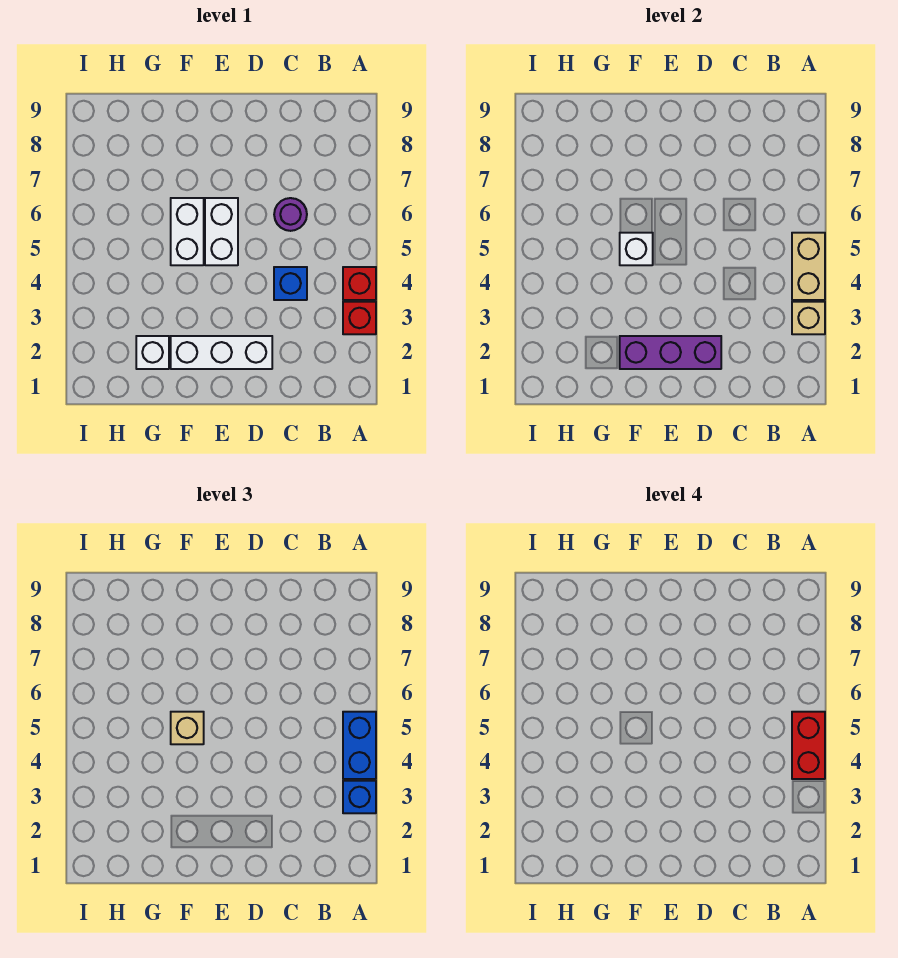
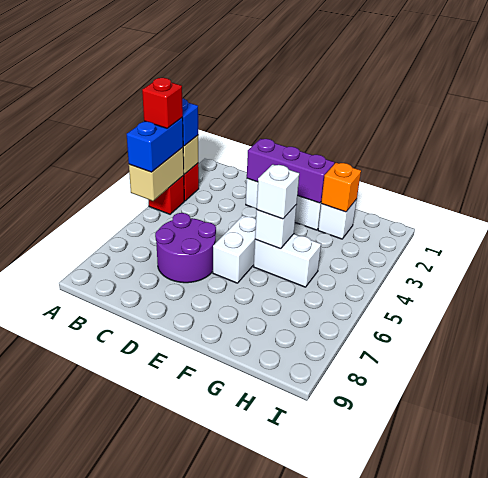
red brick A4:A5 level 4 -> red brick A4 level 4
blue brick C4 level 1 -> none
purple round brick C6 level 1 -> purple round brick C6:D7 level 1
white brick F5:F6 level 1 -> white brick F5:G5 level 1
tan brick F5 level 3 -> white brick F5 level 3
none -> orange brick G2 level 2

